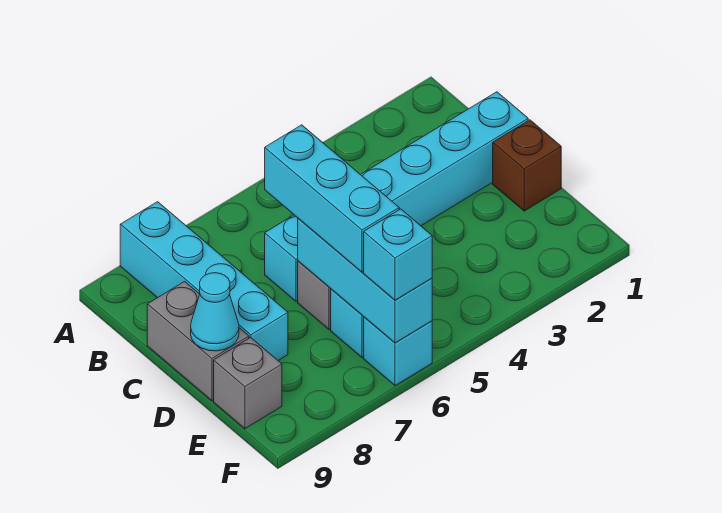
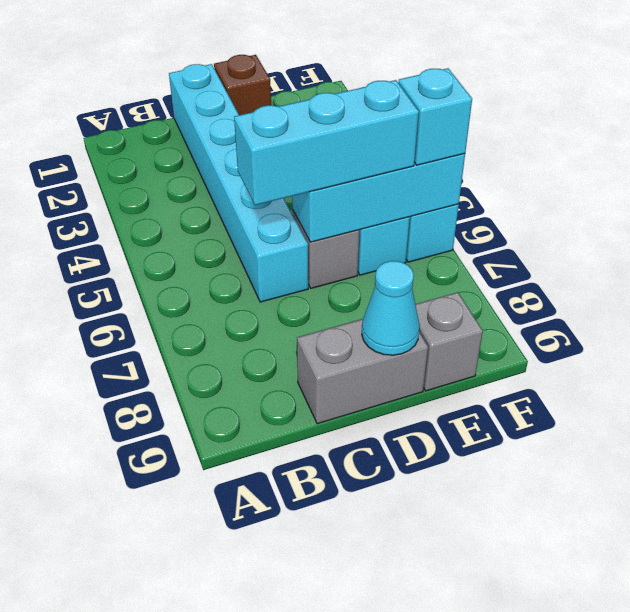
cyan brick A8:D8 level 1 -> none

